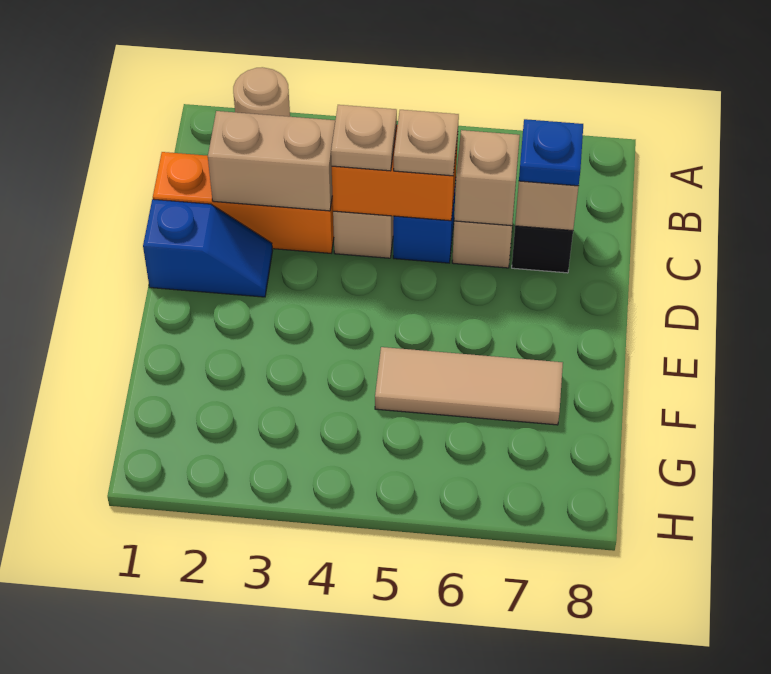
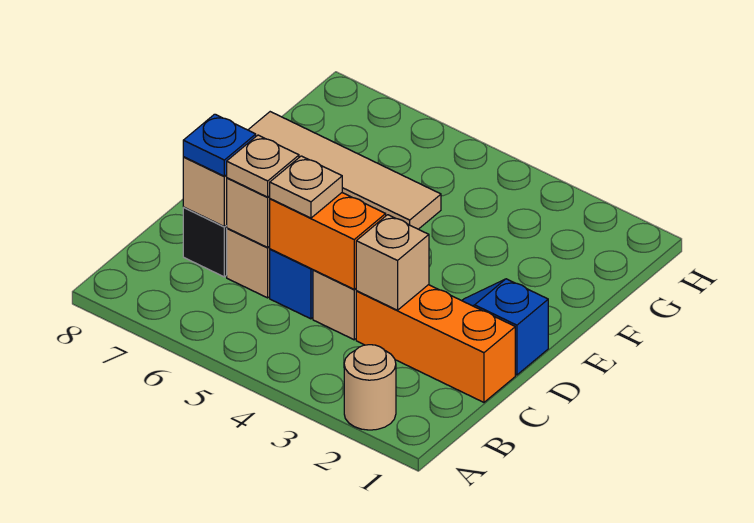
tan brick C2:C3 level 2 -> tan brick C3 level 2
tan plate C4 level 3 -> tan plate C6 level 3
tan tile F5:F7 level 1 -> tan tile F5:F8 level 1

